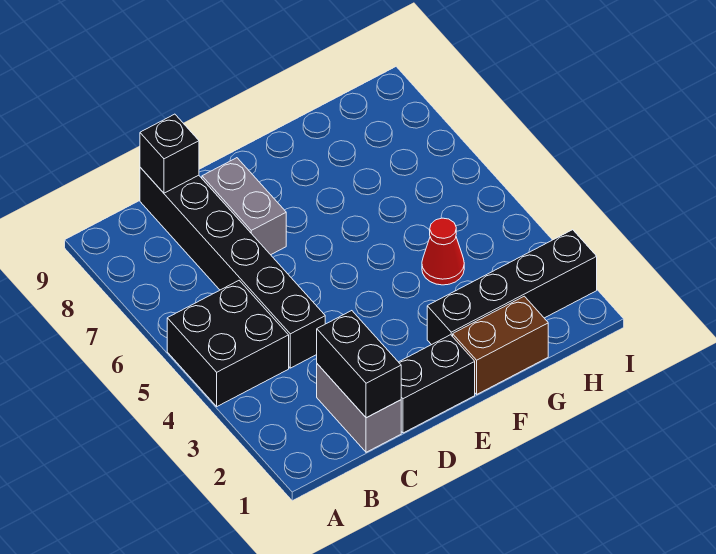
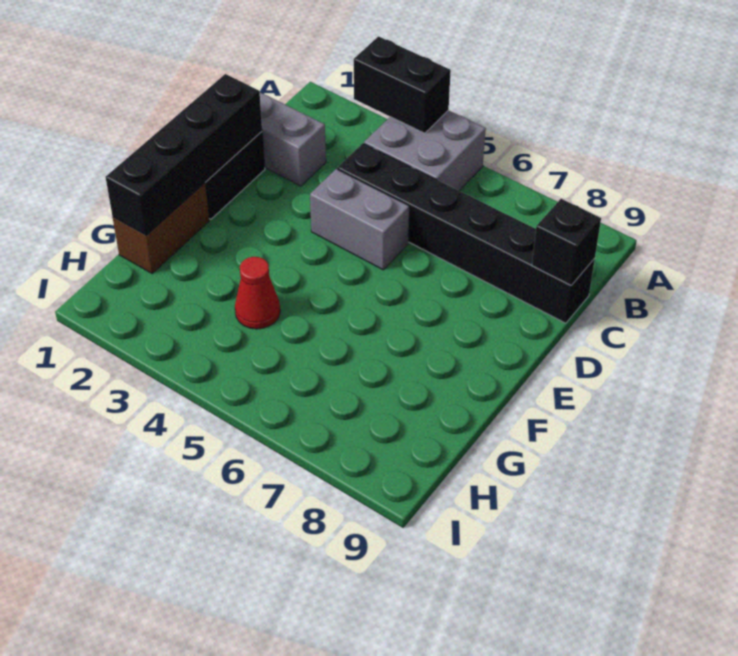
black brick A4:B5 level 1 -> grey brick A4:B5 level 1
black brick C1:C2 level 2 -> black brick A3:A4 level 2
grey brick D7:D8 level 1 -> grey brick D4:D5 level 1
black brick F2:I2 level 1 -> black brick D1:G1 level 2

